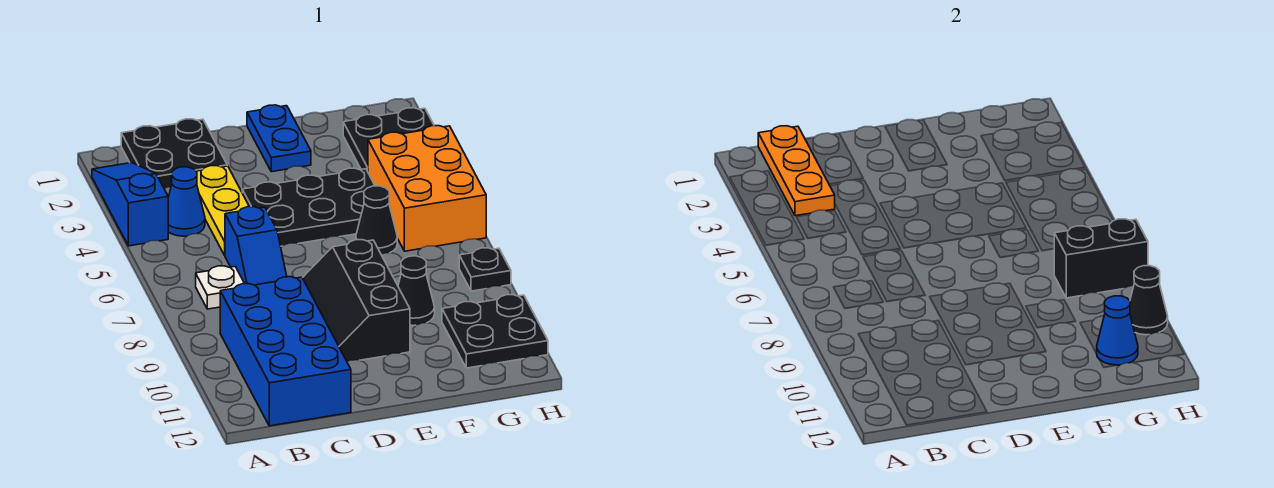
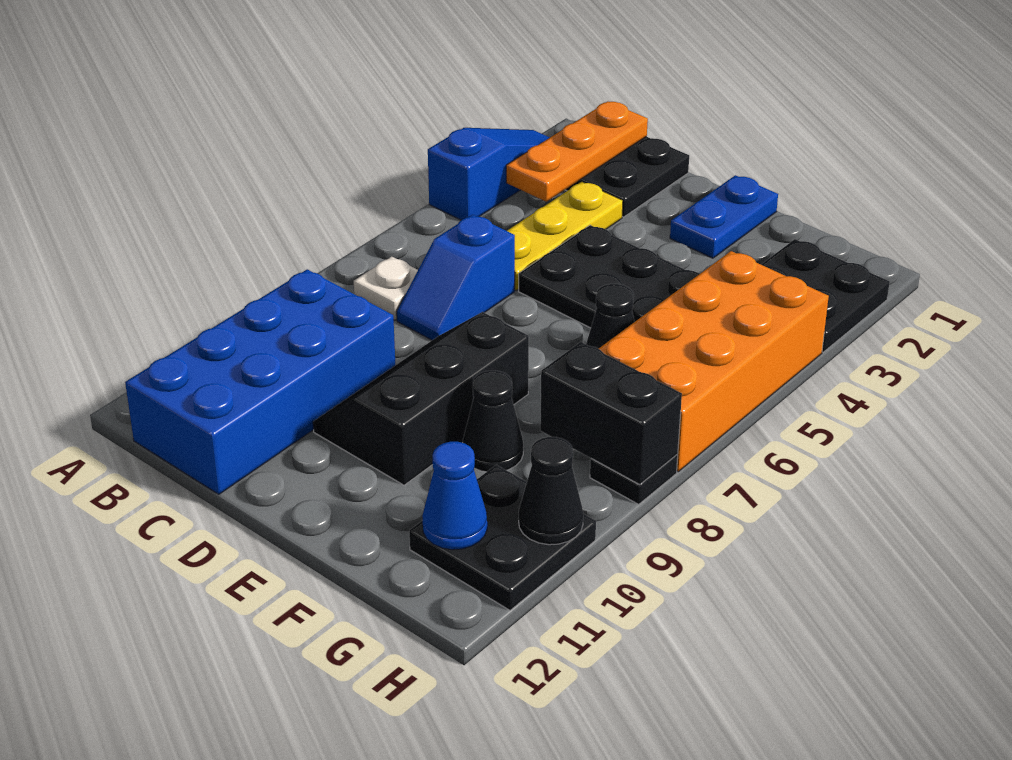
blue cone B4 level 1 -> none
orange brick G4:H6 level 1 -> orange brick G4:H7 level 1

